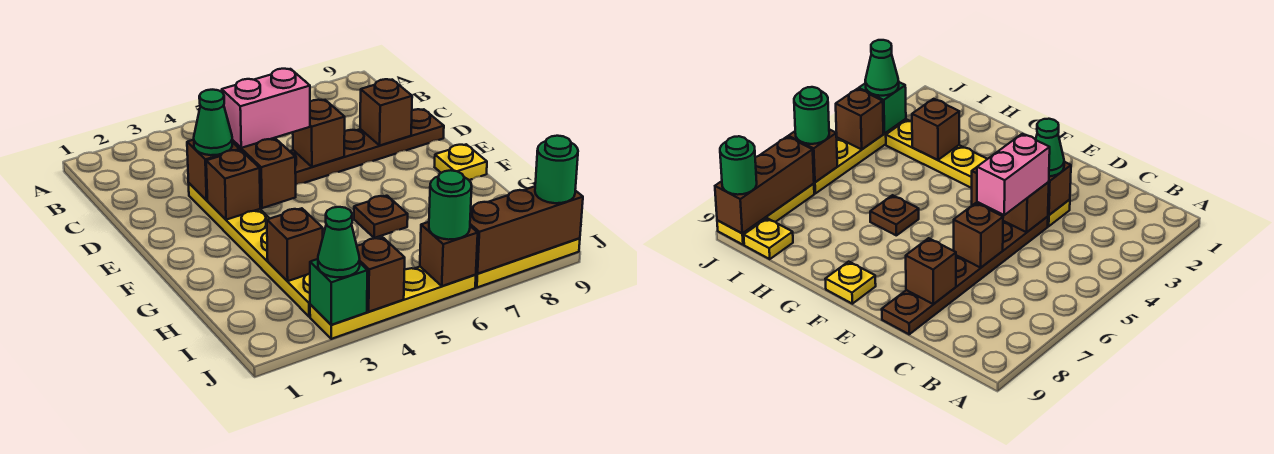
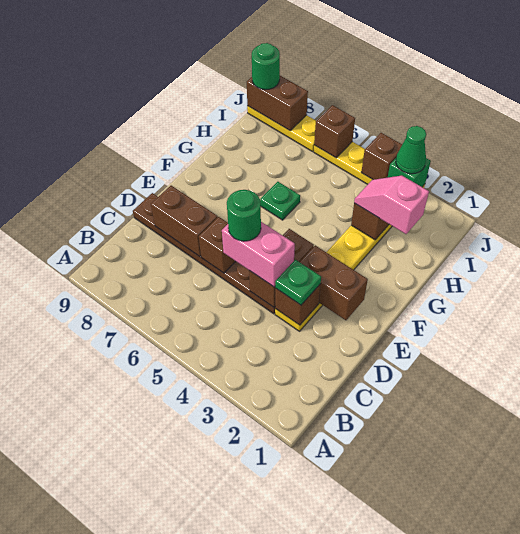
green cone D3 level 3 -> green plate D3 level 3
brown brick D8 level 2 -> brown brick D7:D8 level 2
brown brick E3 level 2 -> brown brick E2:E3 level 2
yellow plate F9 level 1 -> none
brown plate G6 level 1 -> green plate G6 level 1
none -> pink slope H2:H3 level 3 top 2
yellow plate I9 level 1 -> none
green round brick J6 level 3 -> green round brick D5 level 4
brown brick J7:J9 level 2 -> brown brick J8:J9 level 2

